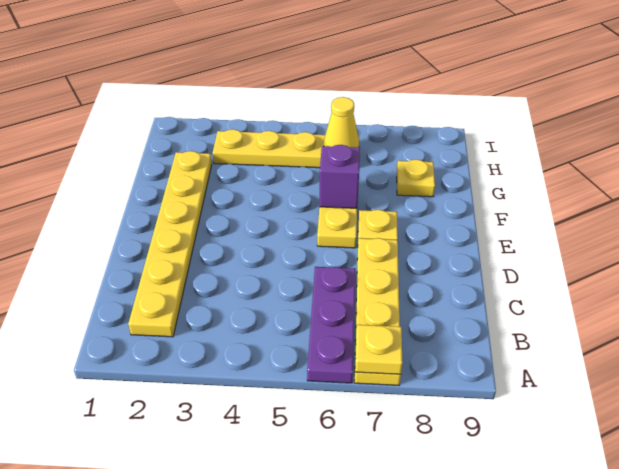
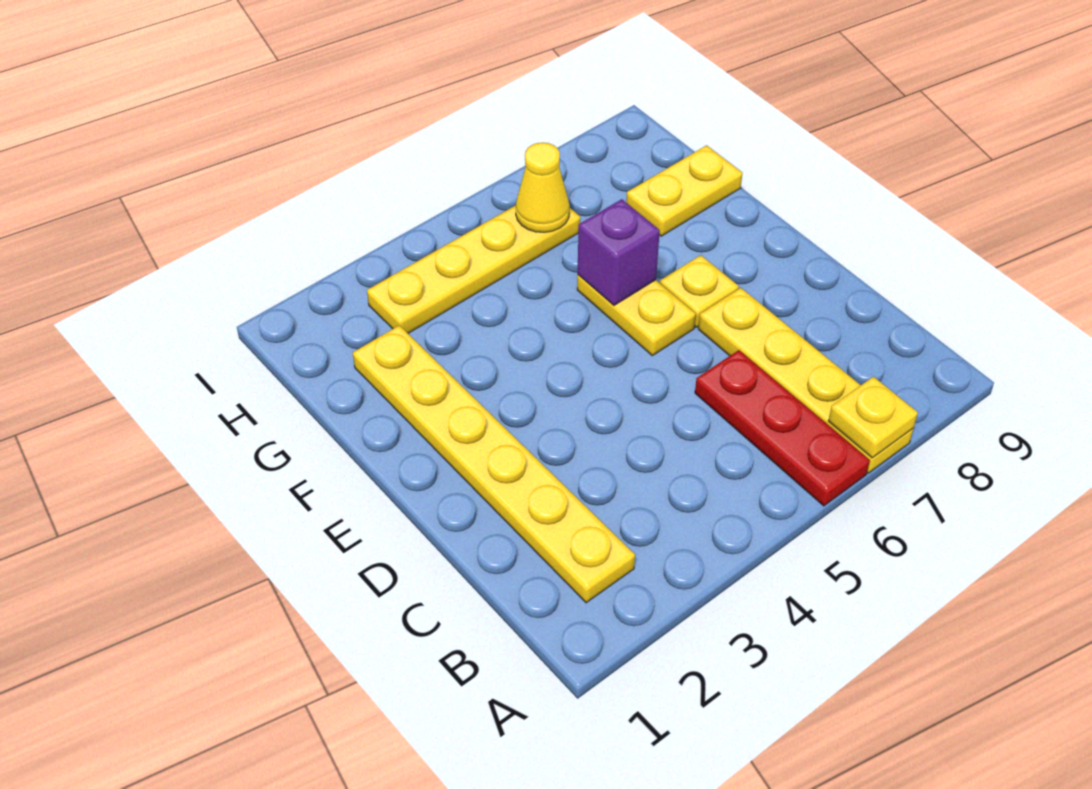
purple plate A6:C6 level 1 -> red plate A6:C6 level 1
yellow plate G8 level 1 -> yellow plate G8:G9 level 1

